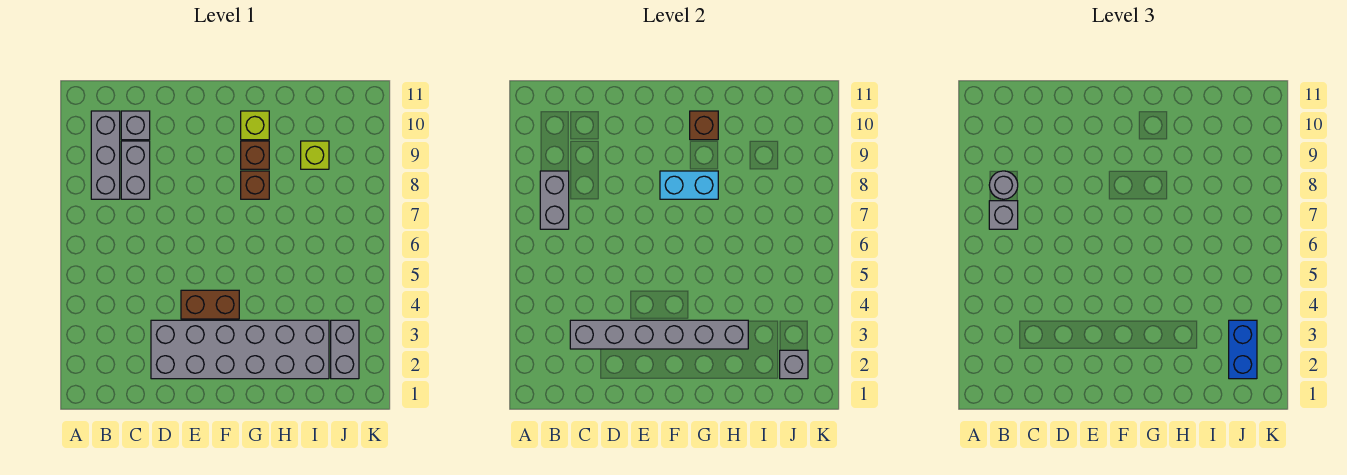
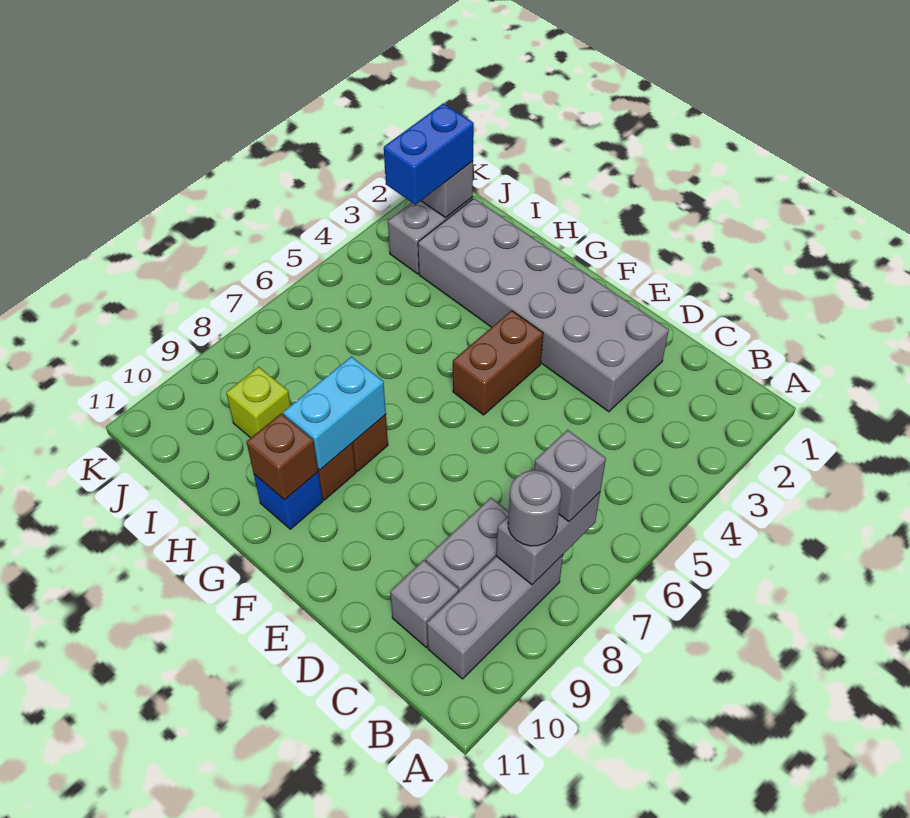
grey brick C3:H3 level 2 -> none
brown brick E4:F4 level 1 -> brown brick F4:F5 level 1
cyan brick F8:G8 level 2 -> cyan brick G8:G9 level 2
lime brick G10 level 1 -> blue brick G10 level 1

